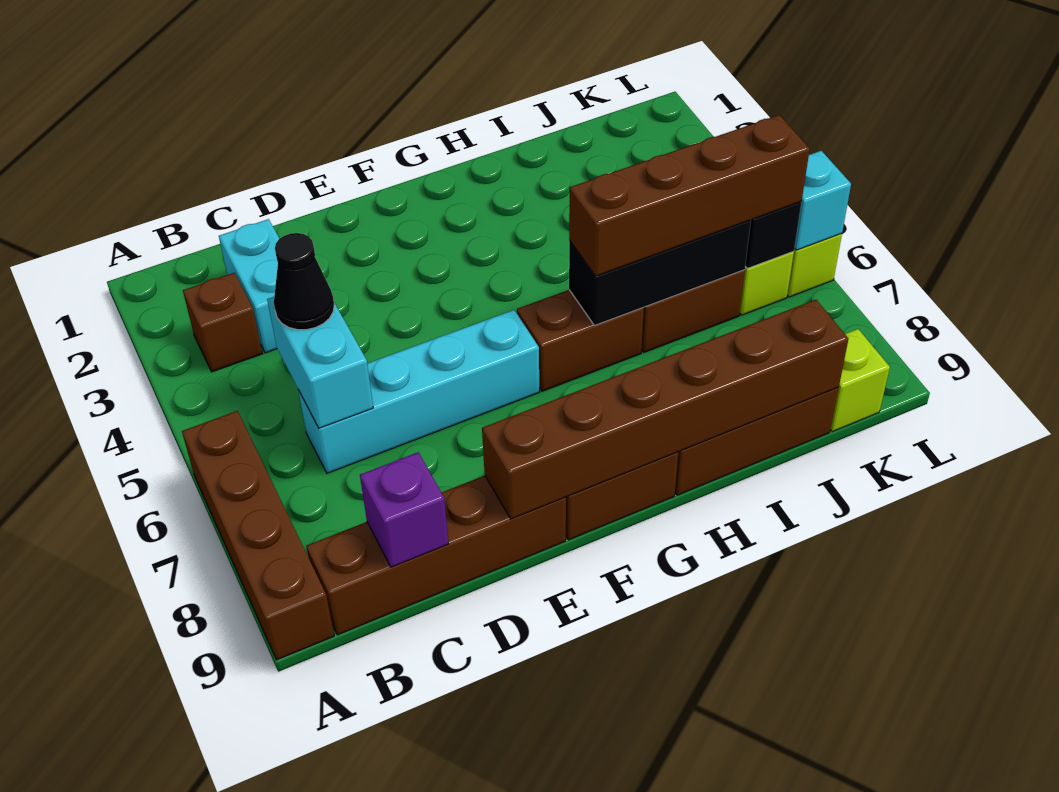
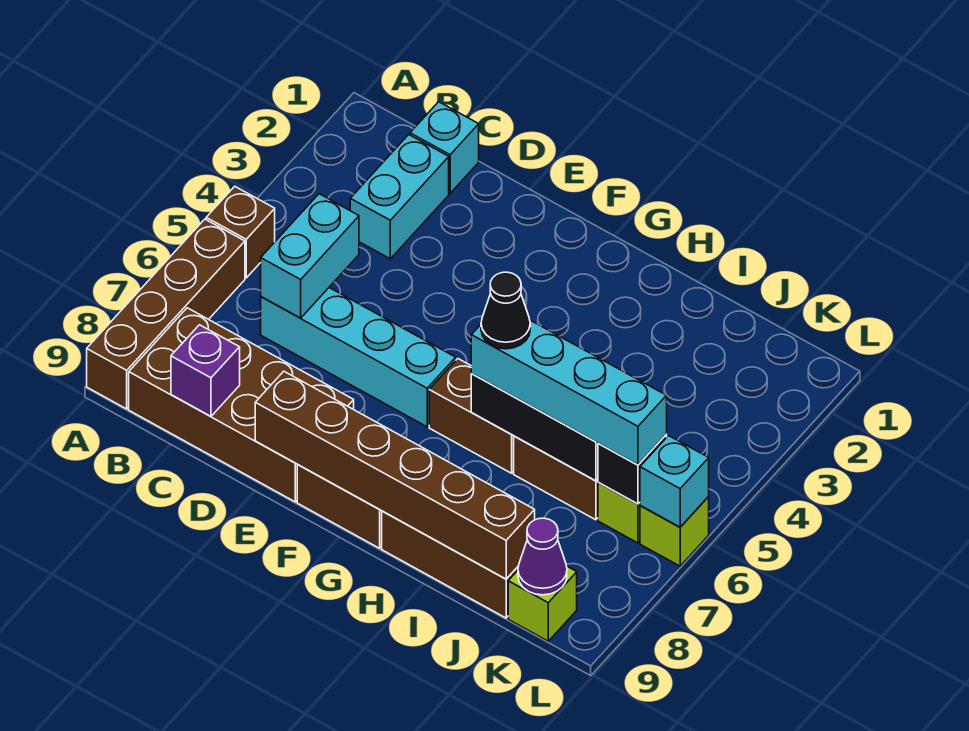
brown brick B3 level 1 -> brown brick A5 level 1
brown brick B9:E9 level 1 -> brown brick B8:E9 level 1
none -> cyan brick C1 level 1
black cone C5 level 3 -> black cone H6 level 4
brown brick H6:K6 level 3 -> cyan brick H6:K6 level 3
none -> purple cone K9 level 2

